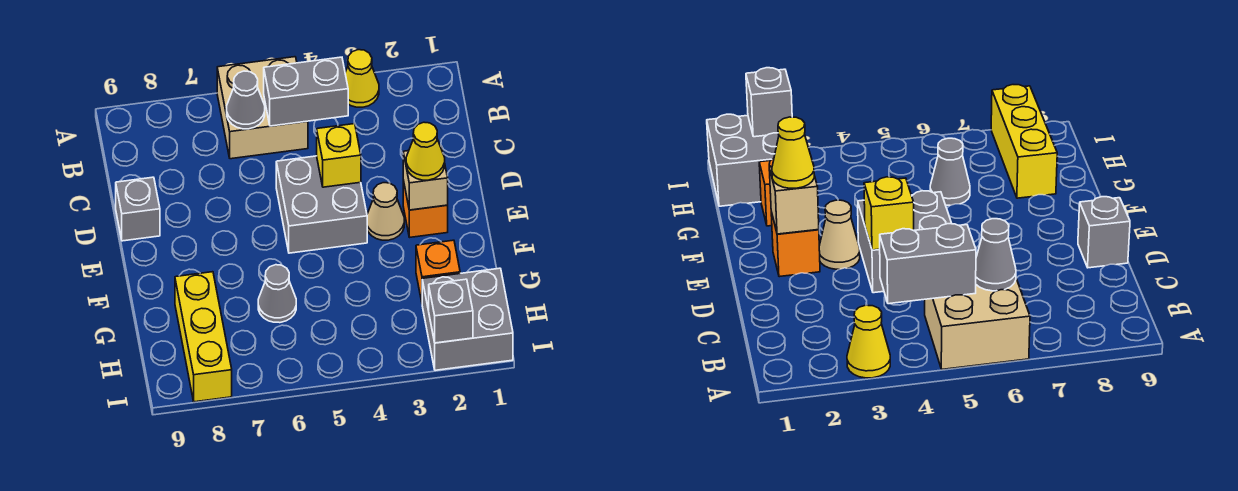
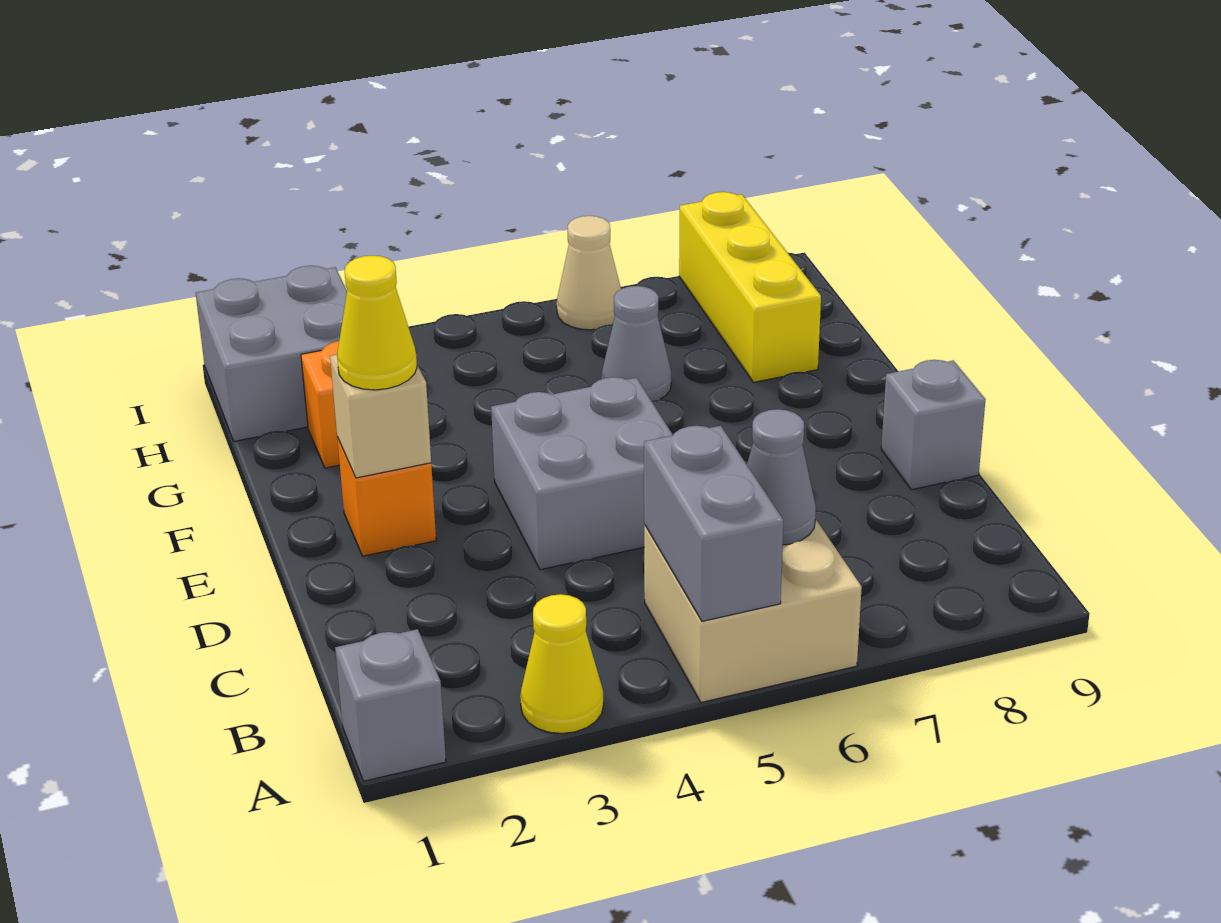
grey brick B4:B5 level 2 -> grey brick A5:B5 level 2
yellow brick D4 level 2 -> none
tan cone E3 level 1 -> tan cone I6 level 1
grey brick I2 level 2 -> grey brick A1 level 1

